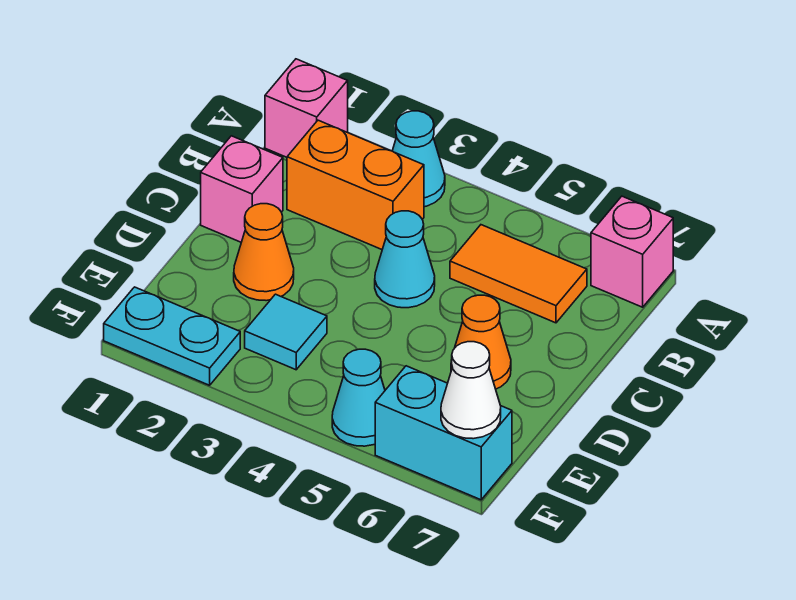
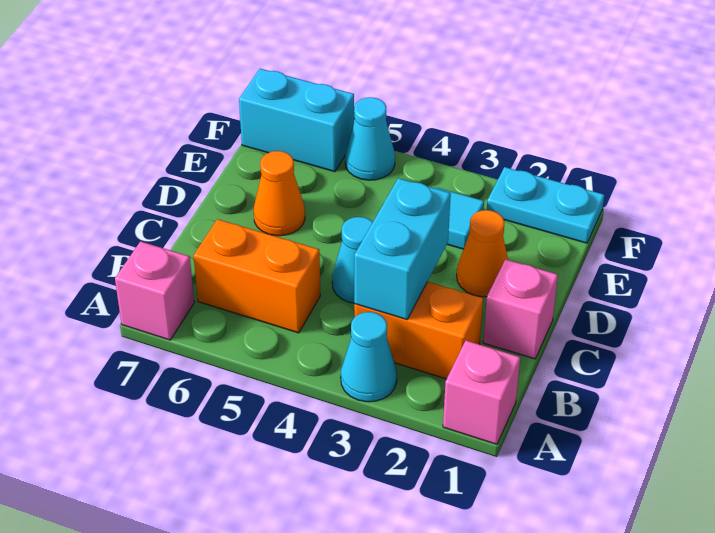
none -> cyan brick B3:C3 level 2
orange tile B5:B6 level 1 -> orange brick B5:B6 level 1
white cone F7 level 2 -> none

